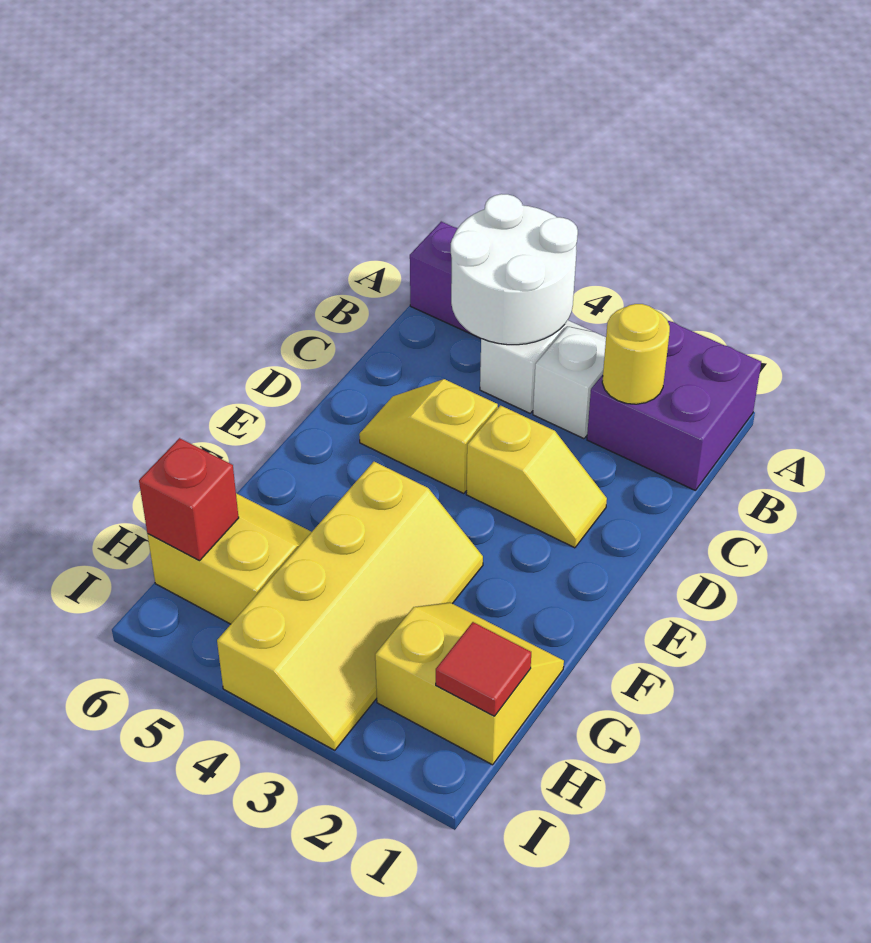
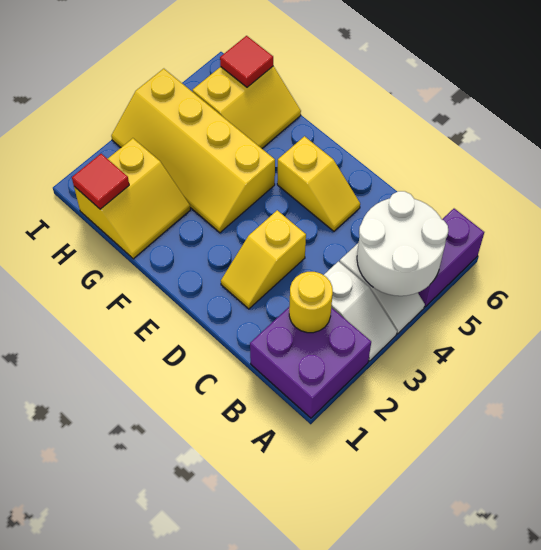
yellow slope D4:D5 level 1 top 4 -> yellow slope D5:E5 level 1 top E
red brick H6 level 2 -> red tile H6 level 2

